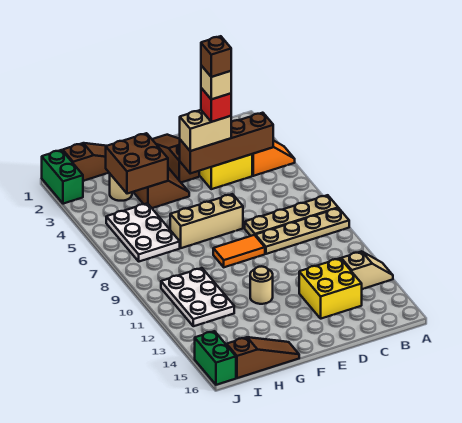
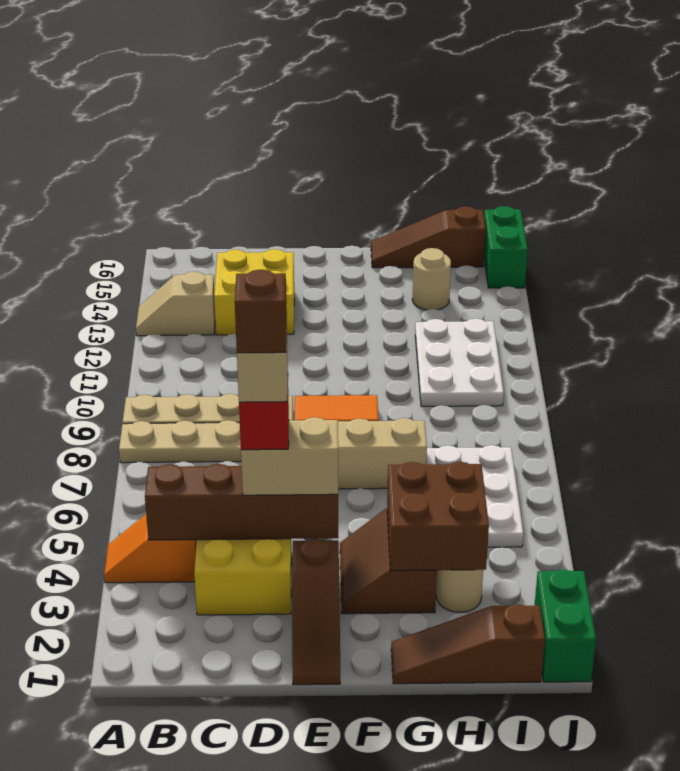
tan round brick F12 level 1 -> tan round brick H14 level 1

